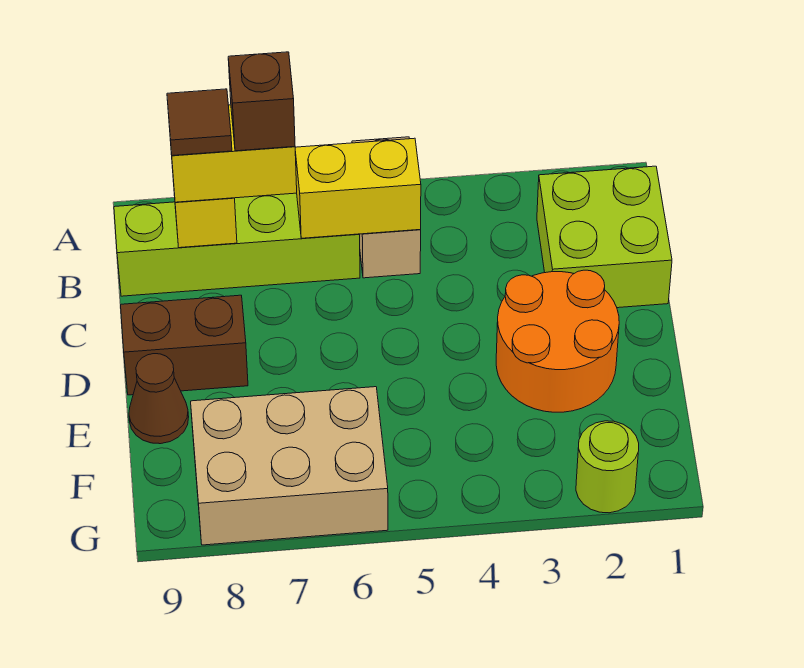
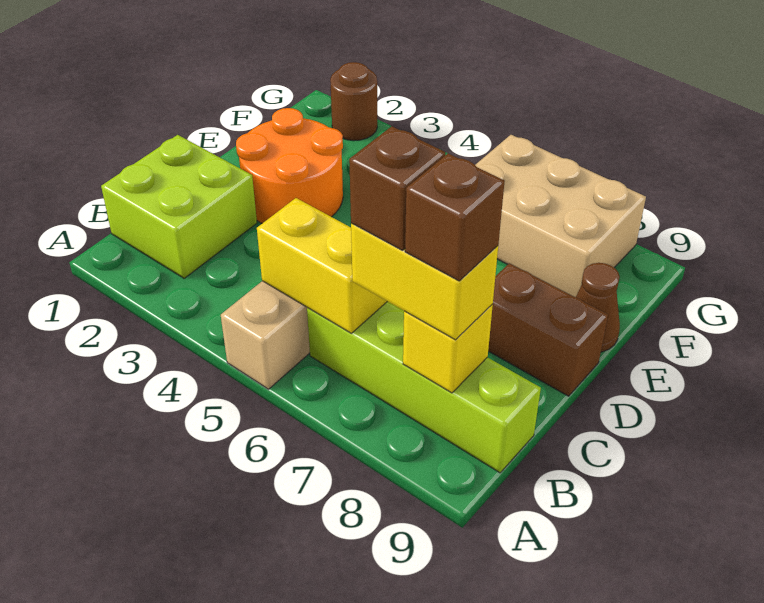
brown tile B8 level 4 -> brown brick B8 level 4
lime round brick G2 level 1 -> brown round brick G2 level 1

